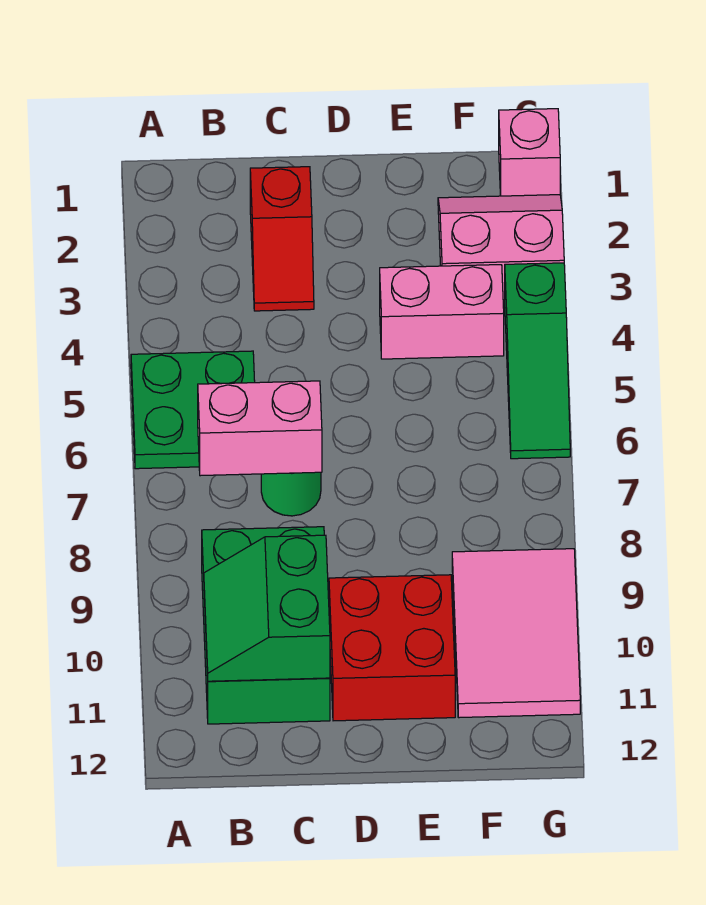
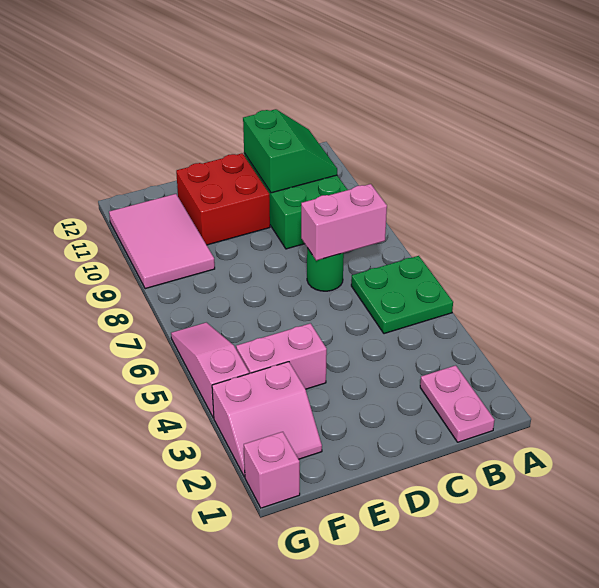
none -> pink plate B1:B2 level 1
red slope C2:C3 level 1 top 2 -> none
green slope G4:G6 level 1 top 4 -> pink slope G4:G6 level 1 top 4

